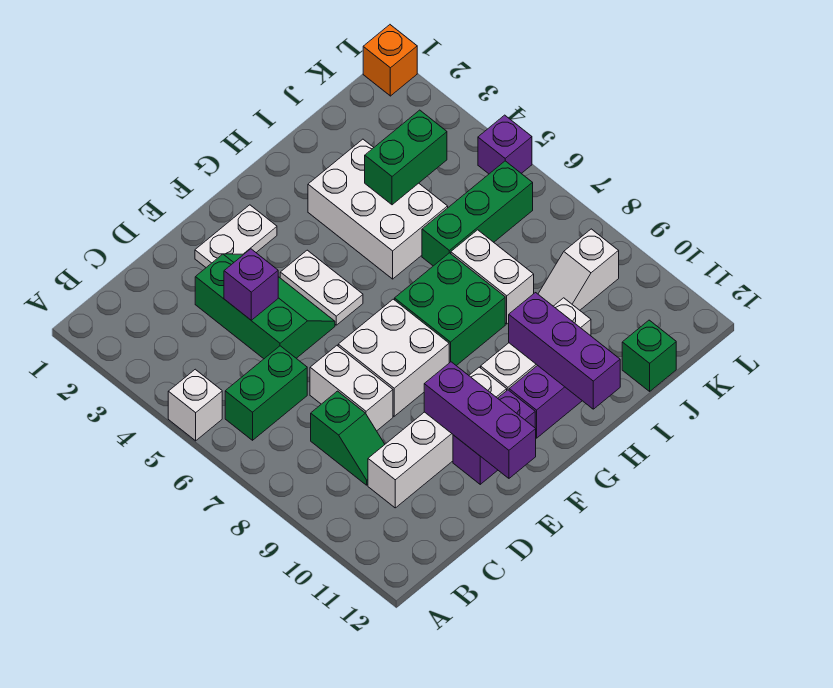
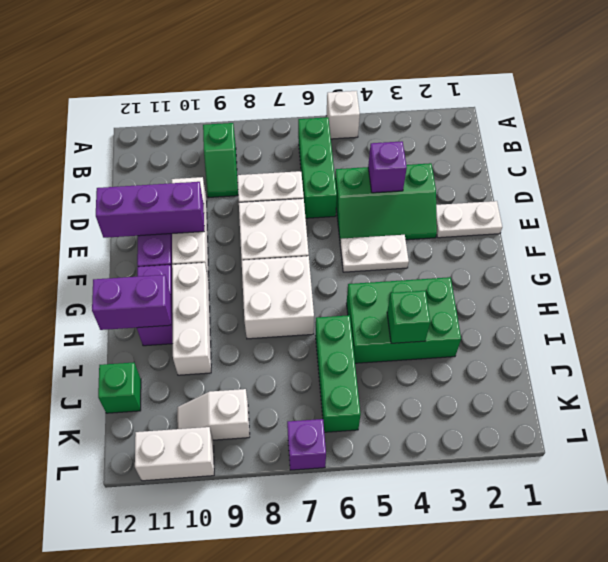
green brick B6:C6 level 1 -> green brick B6:D6 level 1
green slope C8:C9 level 1 top 8 -> green slope B9:C9 level 1 top B
white brick C10:F10 level 1 -> white brick D10:F10 level 1
white plate E2:F2 level 1 -> white plate E1:E2 level 1
green brick G7:H8 level 1 -> white brick G7:H8 level 1
white brick H3:I5 level 1 -> green brick H3:I5 level 1
purple brick H10:H12 level 2 -> purple brick H11:H12 level 2
green brick I4:J4 level 2 -> green brick I4 level 2
white brick I7:I8 level 1 -> white brick L10:L11 level 1
white slope J9:K9 level 1 top K -> white slope K9:K10 level 1 top 9
orange brick L1 level 1 -> none
purple brick L5 level 1 -> purple brick L7 level 1

